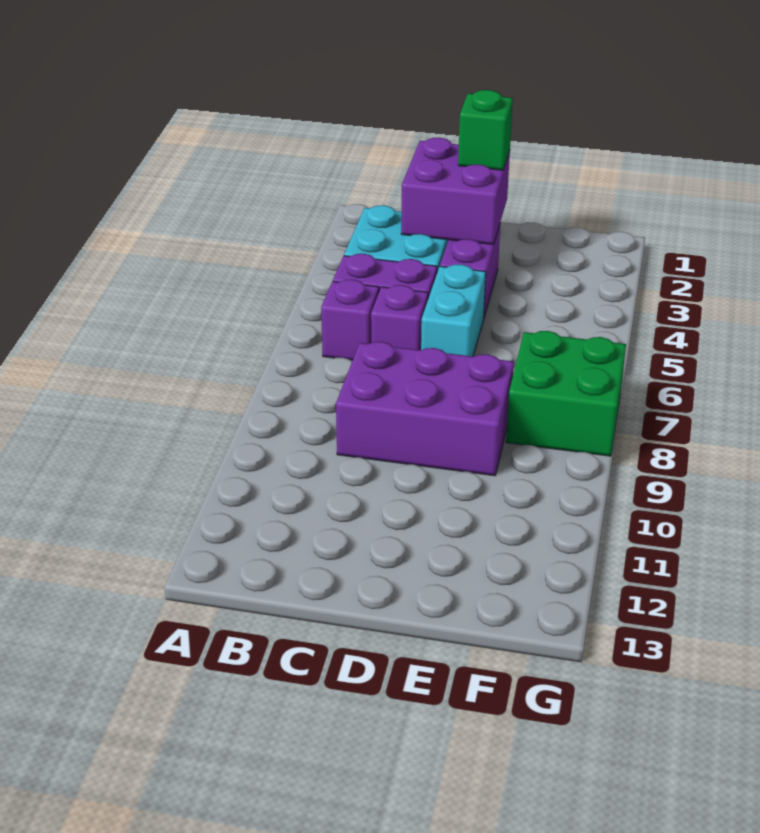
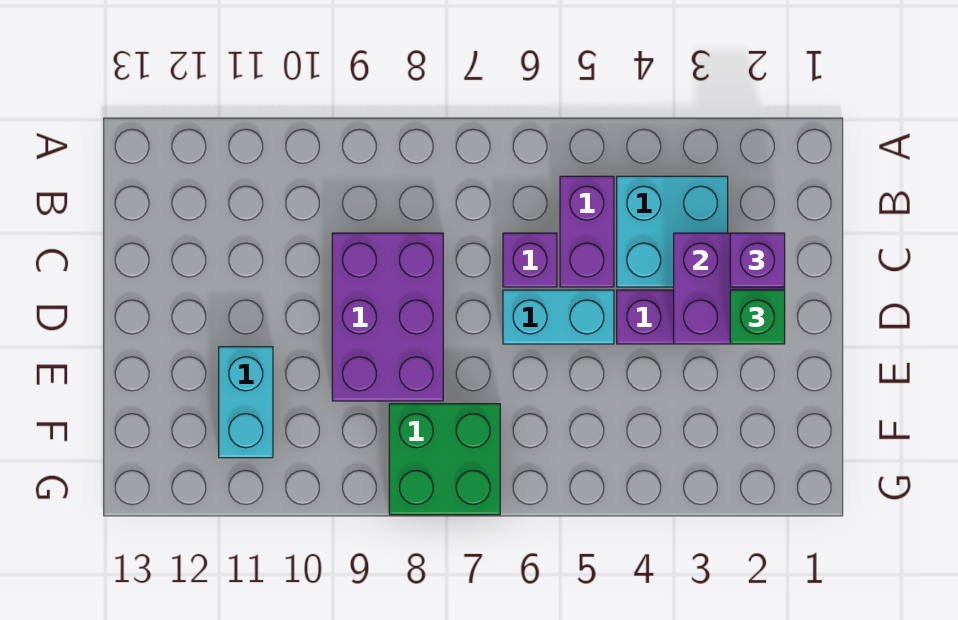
purple brick B6 level 1 -> purple brick C2 level 3
none -> cyan brick E11:F11 level 1

